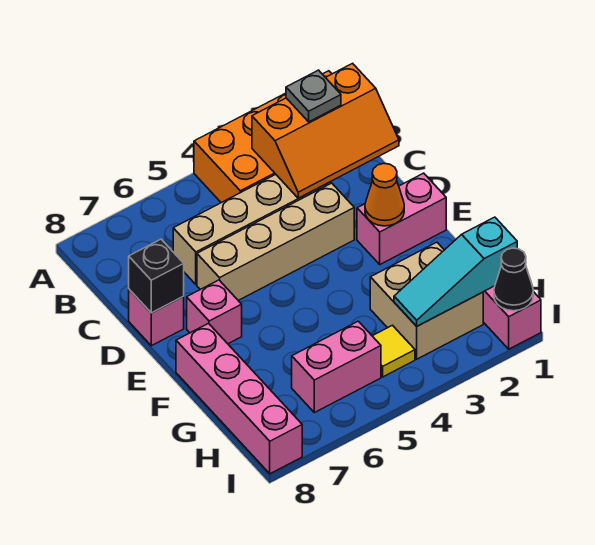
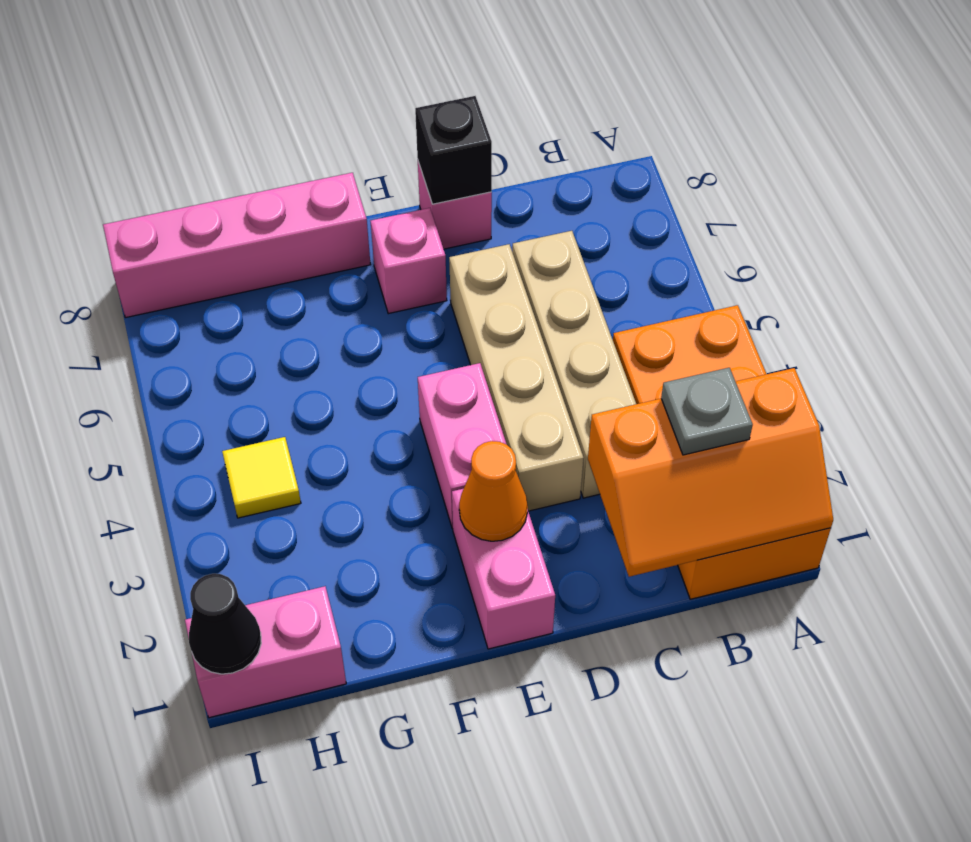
orange slope B1:C3 level 2 top B -> orange slope A1:C2 level 2 top 2
tan brick G2:H3 level 1 -> none
cyan slope H1:H3 level 2 top 1 -> none
pink brick H5:H6 level 1 -> pink brick E3:E4 level 1

